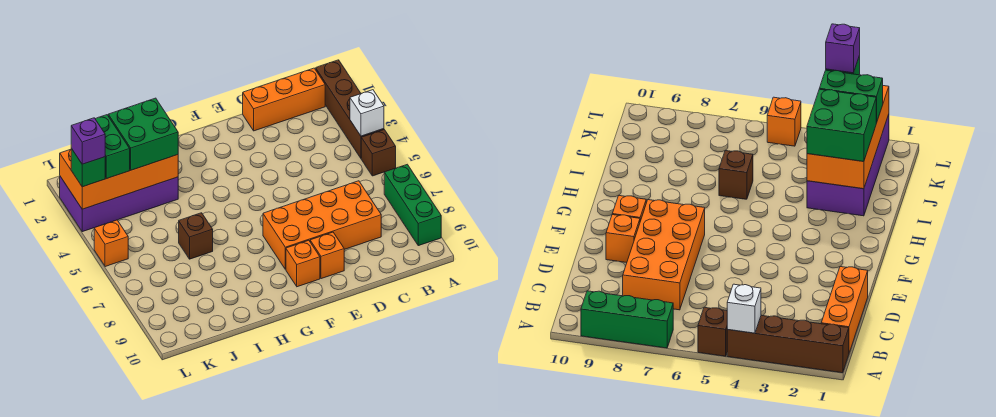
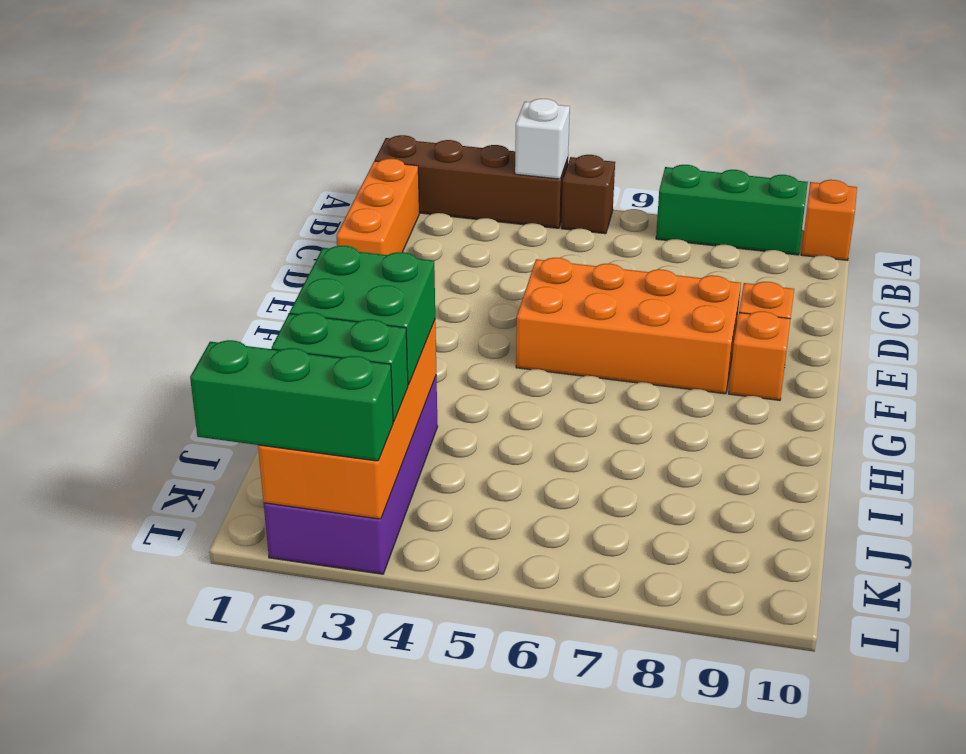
orange brick C7:F8 level 1 -> orange brick E5:F8 level 1
brown brick I6 level 1 -> none
green brick L3 level 3 -> green brick L1:L3 level 3
purple brick L3 level 4 -> none
orange brick L5 level 1 -> orange brick A10 level 1

